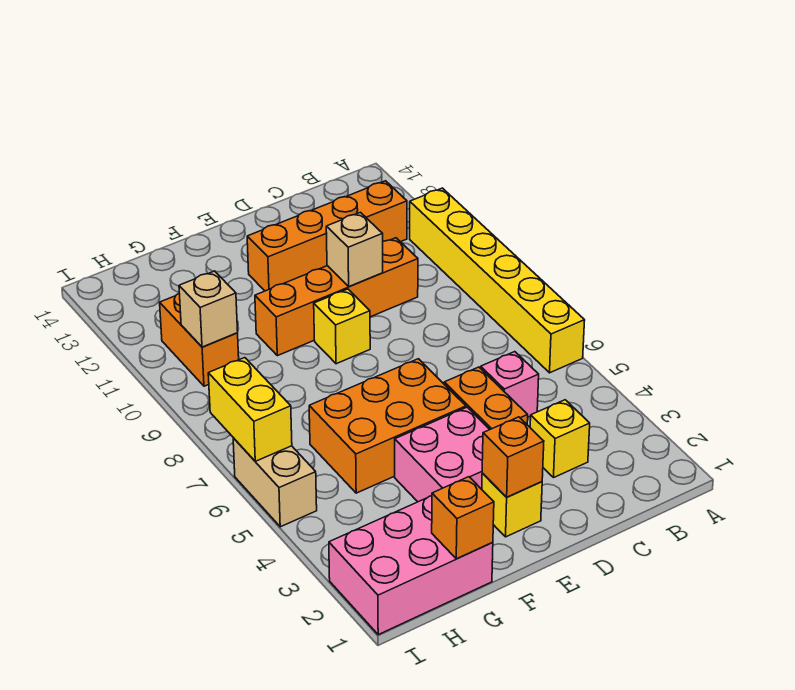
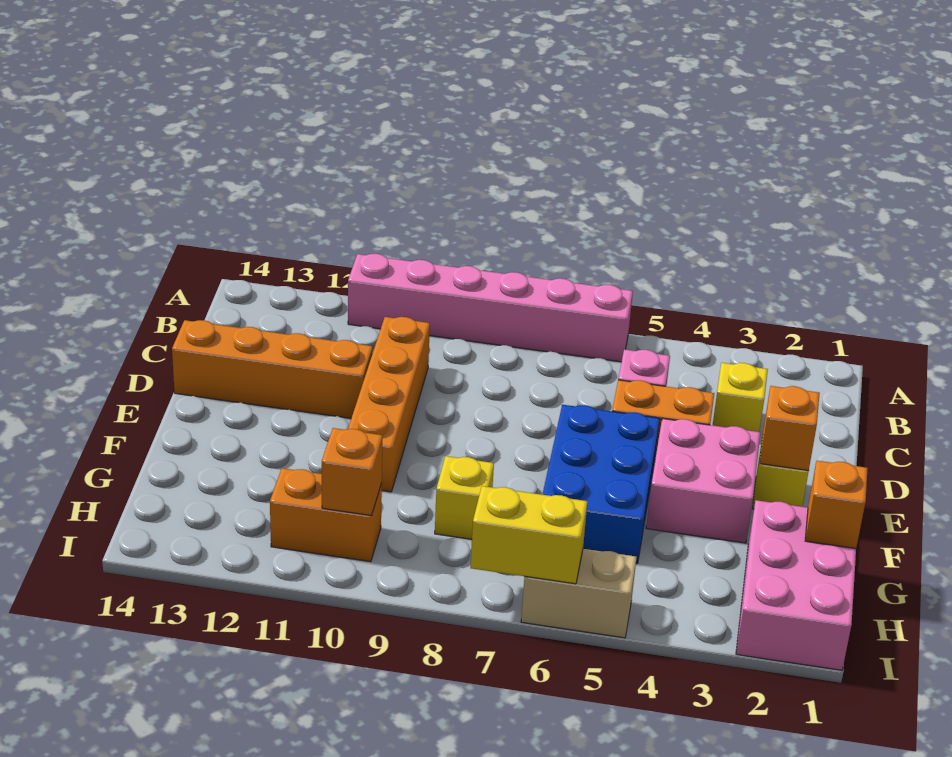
yellow brick A6:A11 level 1 -> pink brick A6:A11 level 1
orange brick B12:E12 level 1 -> orange brick D11:D14 level 1
tan brick D10 level 2 -> none
orange brick E5:G6 level 1 -> blue brick E5:G6 level 1
yellow brick E9 level 1 -> yellow brick G8 level 1
tan brick H10 level 2 -> orange brick H10 level 2

